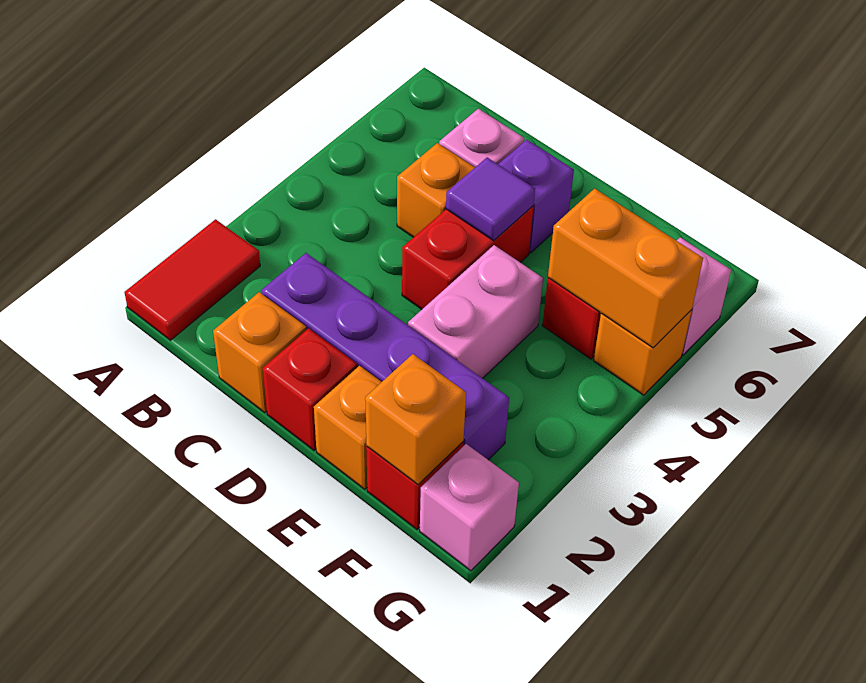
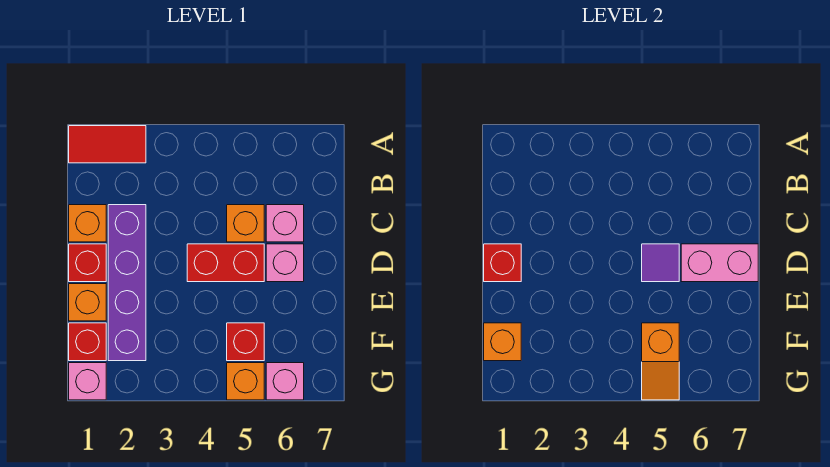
none -> red brick D1 level 2
purple brick D6 level 1 -> pink brick D6 level 1
pink brick E3:E4 level 1 -> pink brick D6:D7 level 2
orange brick F5:G5 level 2 -> orange slope F5:G5 level 2 top F

